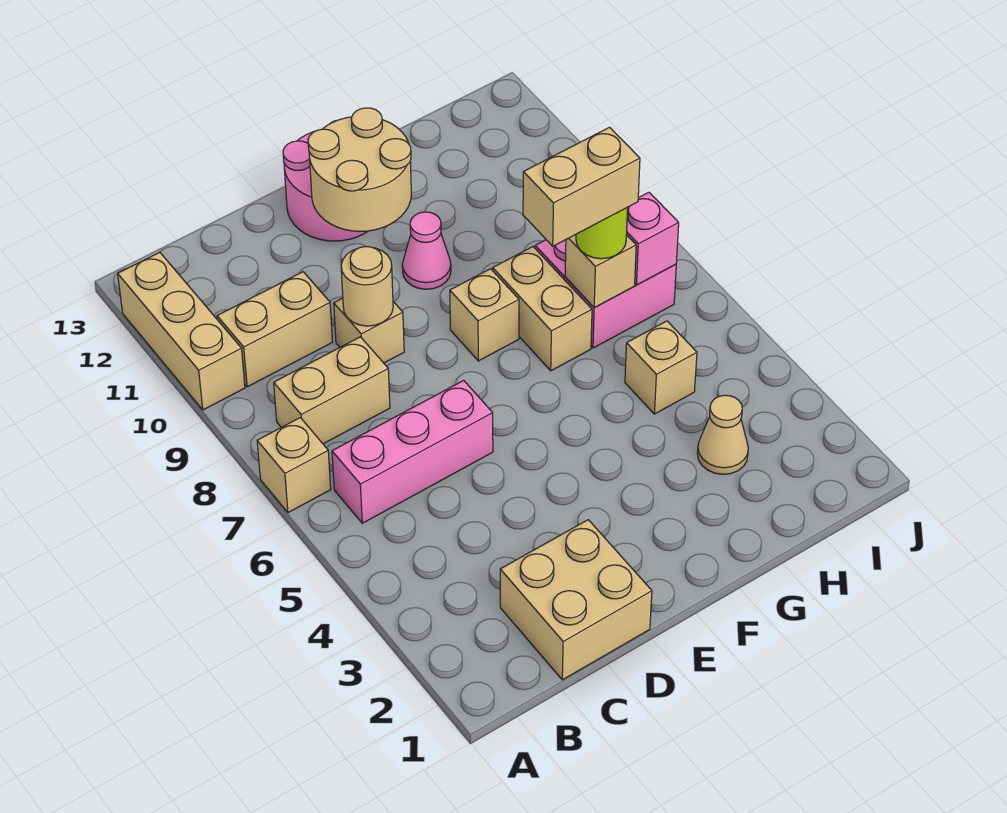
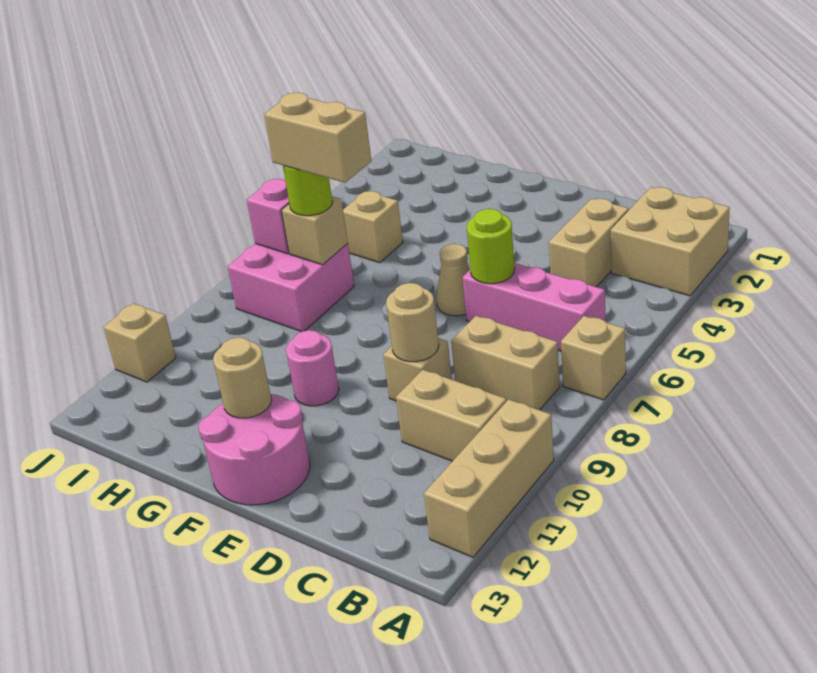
tan brick C1:D2 level 1 -> tan brick A2:B3 level 1
none -> lime round brick D6 level 2
tan round brick E11:F12 level 2 -> tan round brick F12 level 2
tan brick F8 level 1 -> tan brick J11 level 1
pink cone F10 level 1 -> pink round brick F10 level 1
tan brick G7:G8 level 1 -> tan brick C3:C4 level 1
tan cone H3 level 1 -> tan cone E6 level 1

